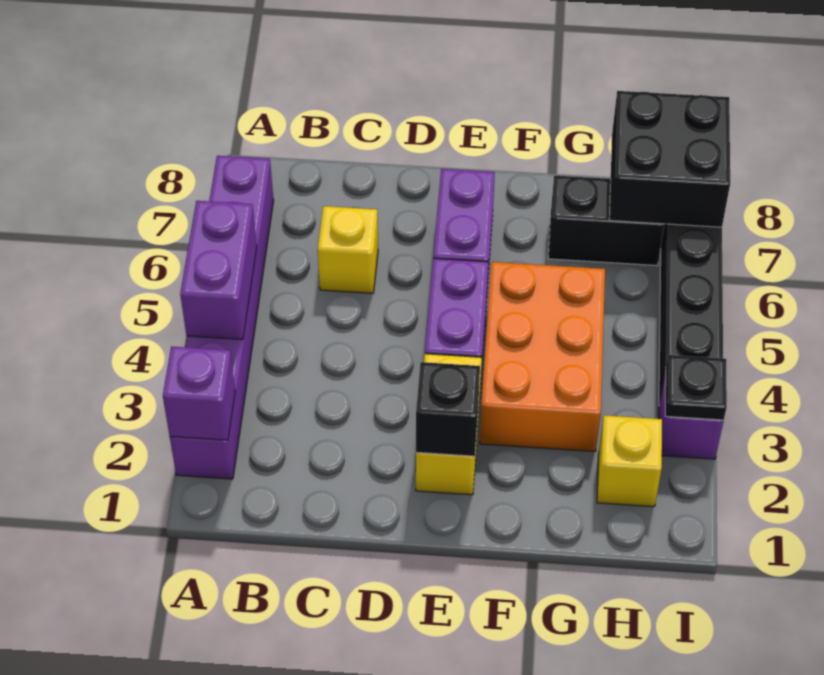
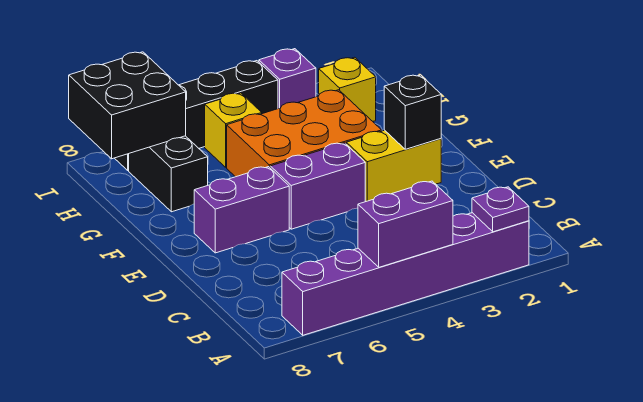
purple brick A2 level 2 -> purple plate A2 level 2
yellow brick C6 level 1 -> yellow brick H5 level 1
black plate I3 level 2 -> none

